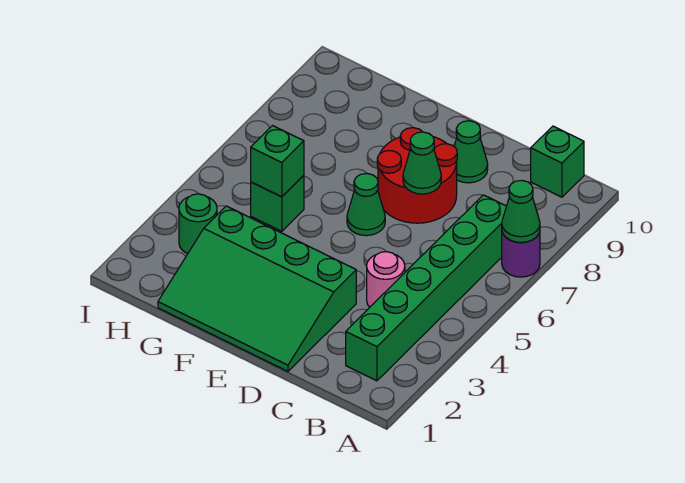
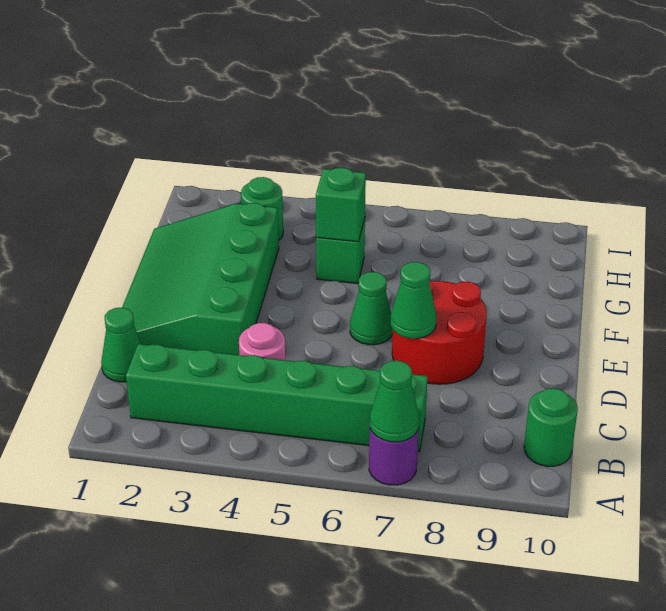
green brick B10 level 1 -> green round brick B10 level 1
green cone D9 level 1 -> green cone C1 level 1

